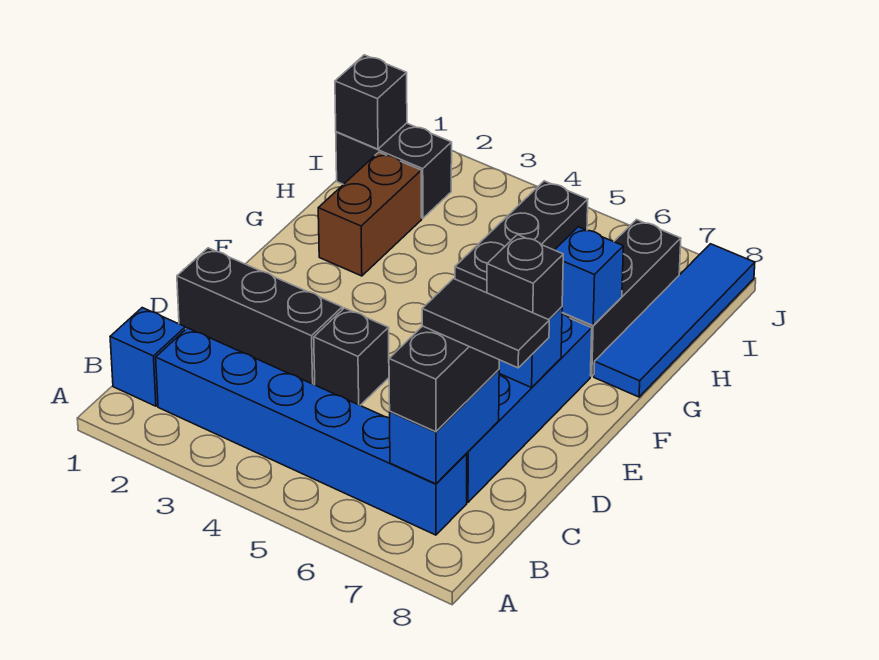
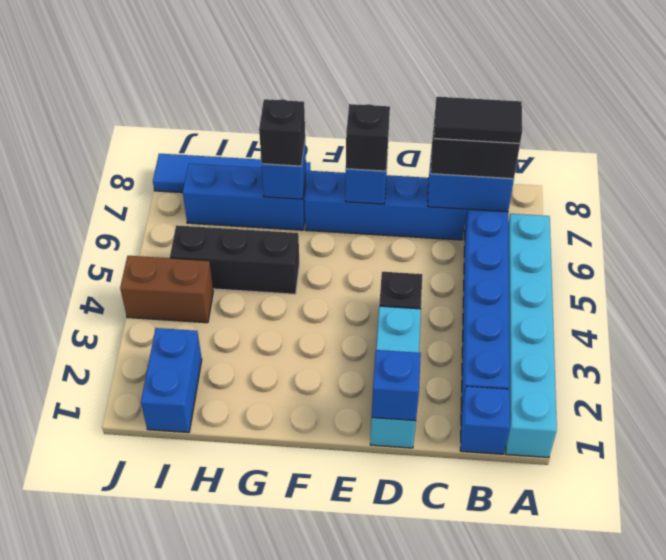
none -> cyan brick A1:A6 level 1
black tile C7:C8 level 4 -> black tile B7:C7 level 4
black brick D1:D3 level 1 -> cyan brick D1:D3 level 1
none -> blue brick D1 level 2
brown brick G2:H2 level 1 -> brown brick I4:J4 level 1
black brick G7:I7 level 1 -> blue brick G7:I7 level 1
black brick I1:I2 level 1 -> blue brick I1:I2 level 1
black brick I1 level 2 -> black brick G7 level 3

